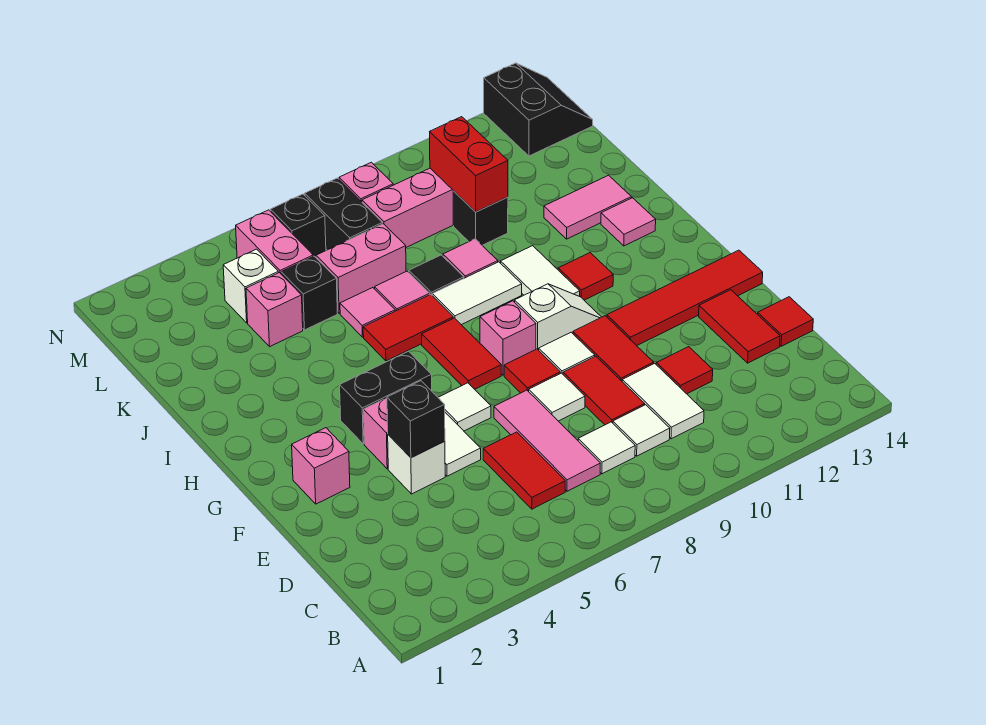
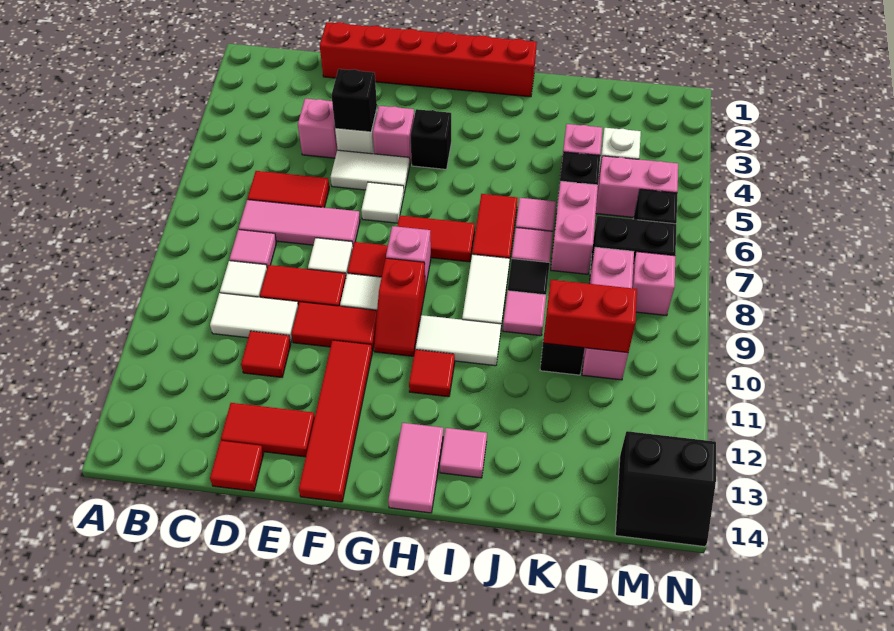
white tile C8 level 1 -> pink tile C8 level 1
none -> red brick D1:I1 level 1
pink brick F2 level 1 -> pink brick D4 level 1
black brick G4:G5 level 1 -> black brick G4 level 1
white slope G9:G10 level 1 top 9 -> red slope G9:G10 level 1 top 9
pink tile J12:J13 level 1 -> pink tile H13:H14 level 1

